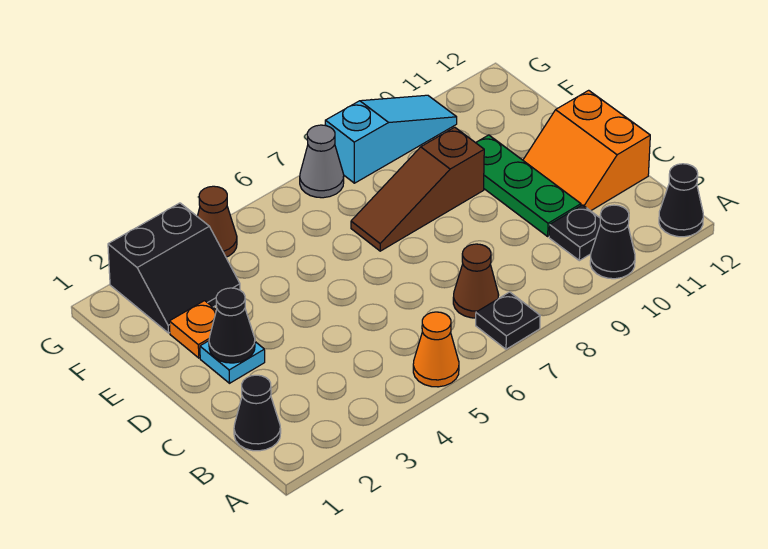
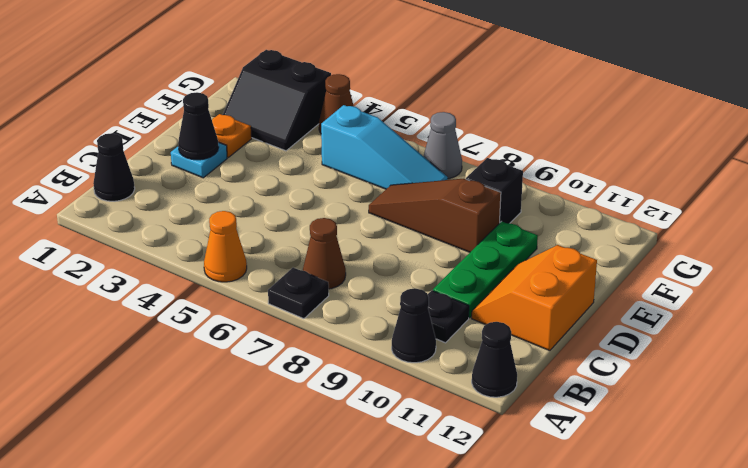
none -> black brick F9 level 1
cyan slope G8:G10 level 1 top 8 -> cyan slope F5:F7 level 1 top 5

